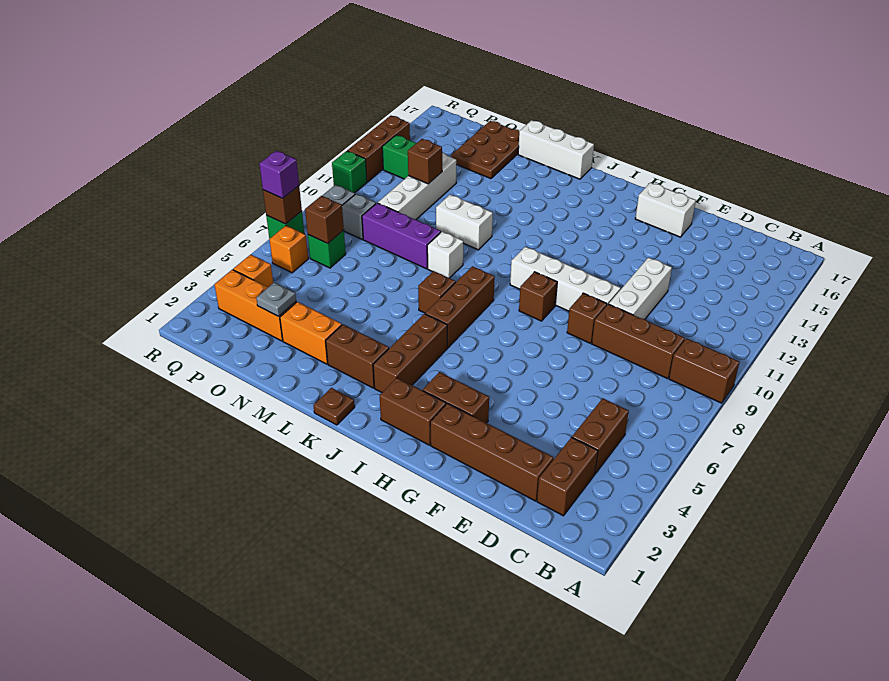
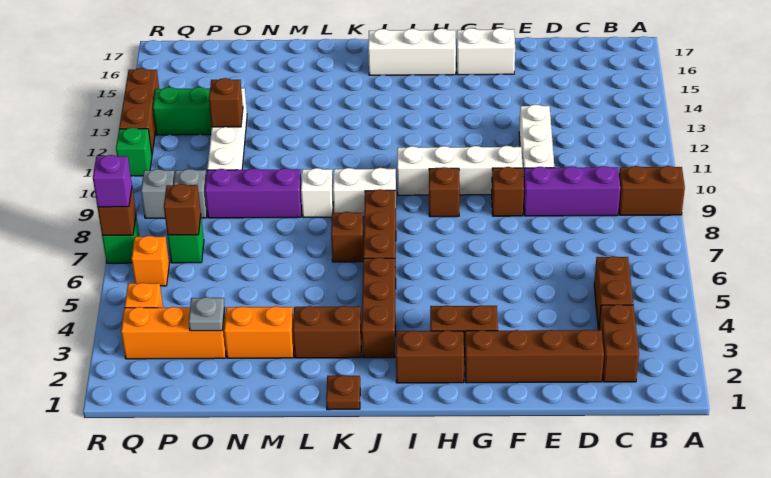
brown brick C9:E9 level 1 -> purple brick C9:E9 level 1
white brick K17:M17 level 1 -> white brick H16:J16 level 1
white brick L11:M11 level 1 -> white brick J9:K9 level 1
brown plate N15:O17 level 1 -> none

